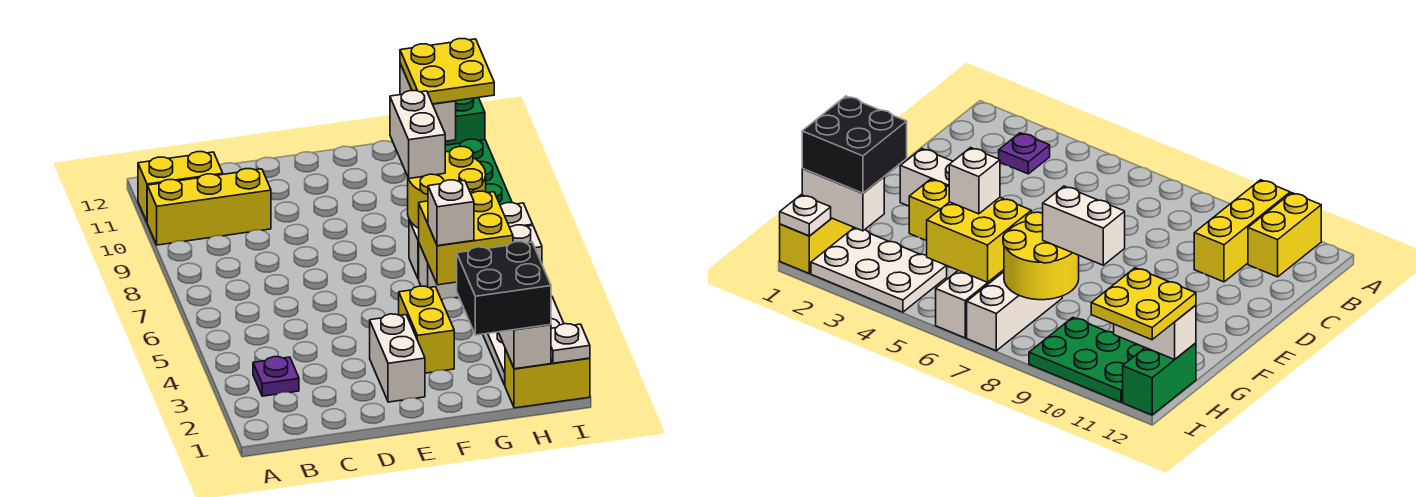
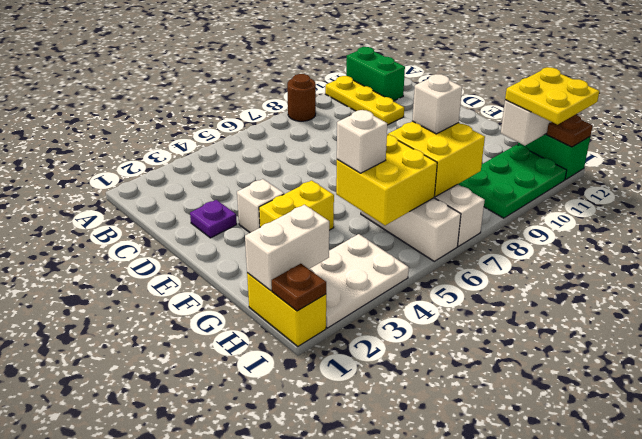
none -> brown round brick A8 level 1
yellow brick A10:C10 level 1 -> yellow plate A10:C10 level 1
yellow brick A11:B11 level 1 -> green brick A11:B11 level 1
purple plate B3 level 1 -> purple plate D2 level 1
white brick E2:E3 level 1 -> white brick E3 level 1
black brick G1:H2 level 3 -> none
yellow round brick G7:H8 level 2 -> yellow brick G7:H8 level 2
white brick G8:G9 level 3 -> white brick G8 level 3
white plate I1 level 2 -> brown plate I1 level 2
none -> brown plate I12 level 2

